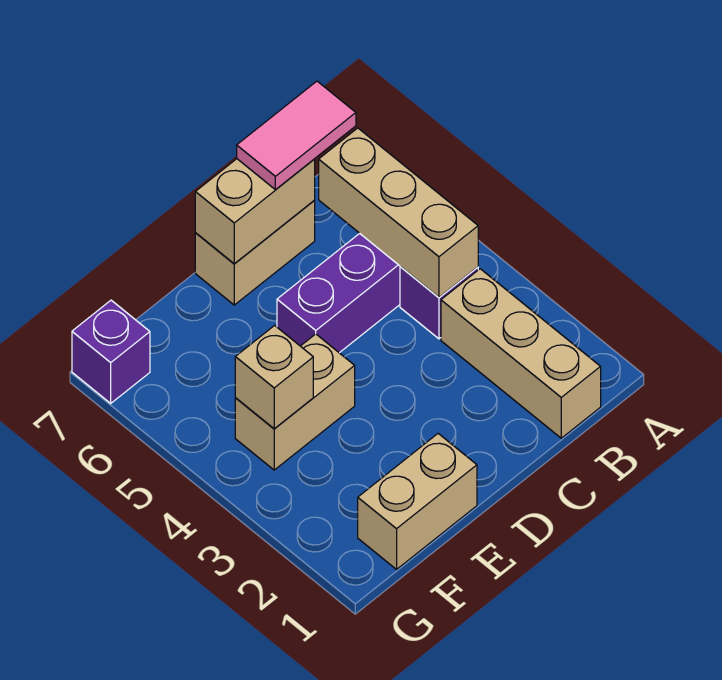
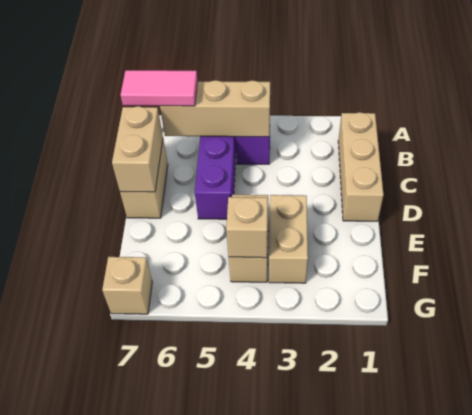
tan brick B1:B3 level 1 -> tan brick B1:D1 level 1
pink tile B7:C7 level 3 -> pink tile B6:B7 level 3
tan brick E1:F1 level 1 -> tan brick E3:F3 level 1
purple brick G7 level 1 -> tan brick G7 level 1

